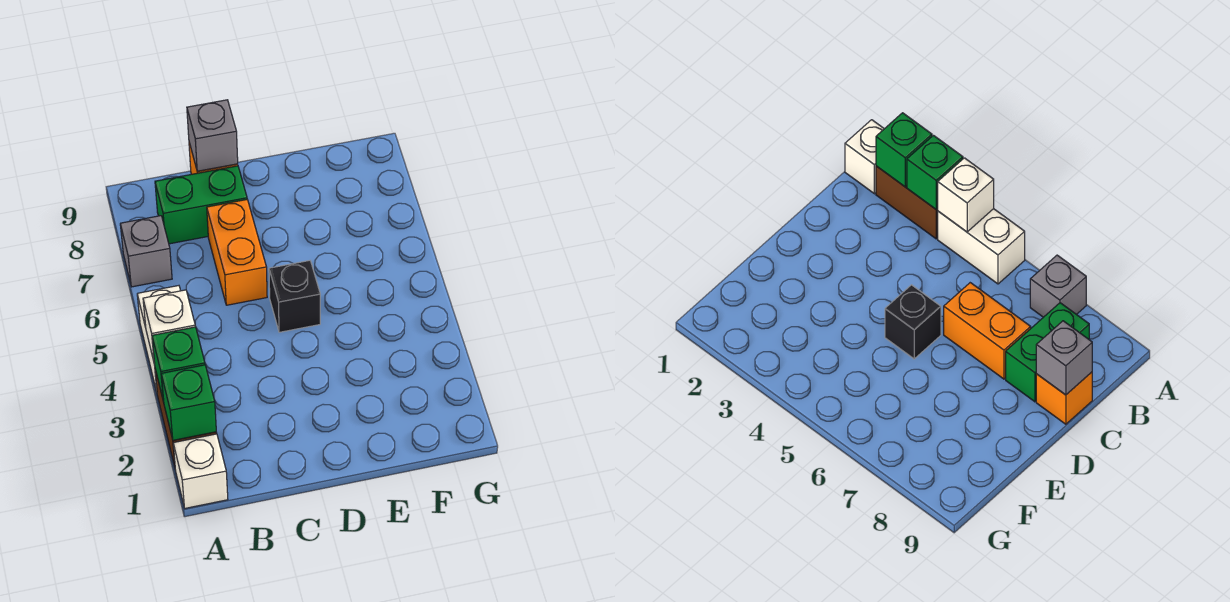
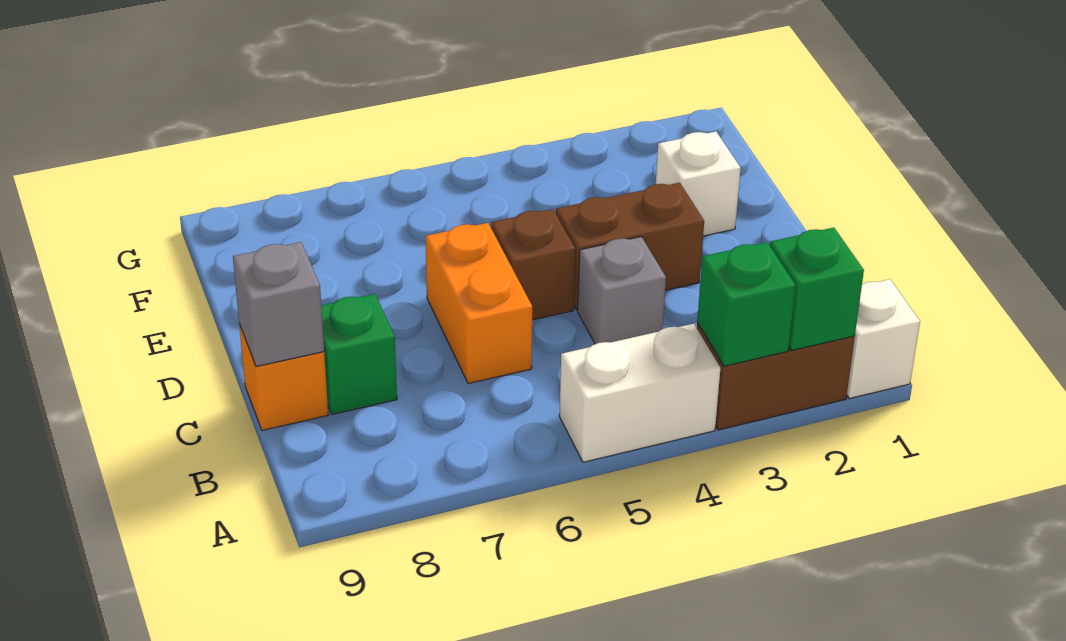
white brick A4 level 2 -> white brick E2 level 1
grey brick A7 level 1 -> grey brick C4 level 1
green brick B8:C8 level 1 -> green brick C8 level 1
orange brick C6:C7 level 1 -> orange brick C6:D6 level 1
none -> brown brick D3:D4 level 1
black brick D5 level 1 -> brown brick D5 level 1

